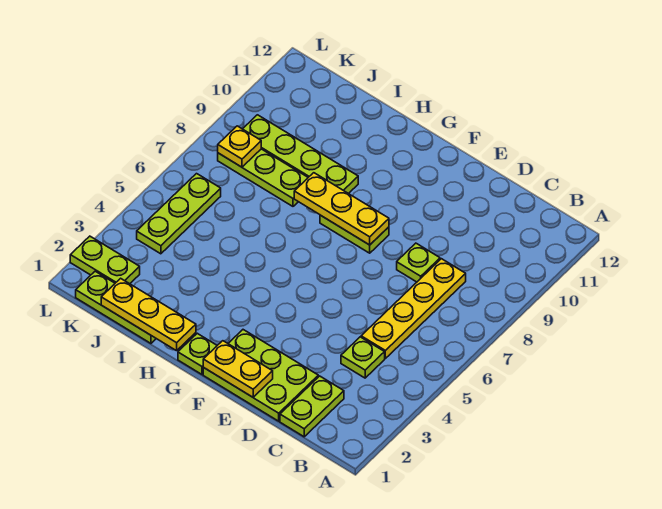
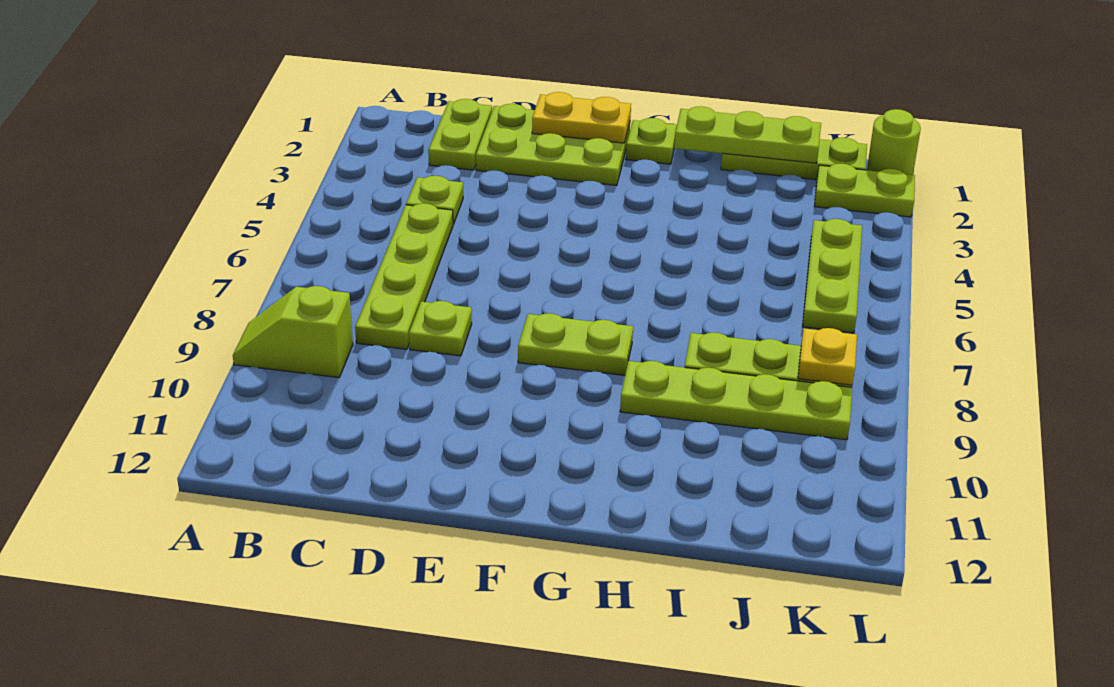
none -> lime slope A9:B9 level 1 top B
yellow plate C5:C8 level 1 -> lime plate C5:C8 level 1
yellow plate F8:H8 level 2 -> none
yellow plate H1:J1 level 2 -> lime plate H1:J1 level 2
none -> lime round brick L1 level 1

